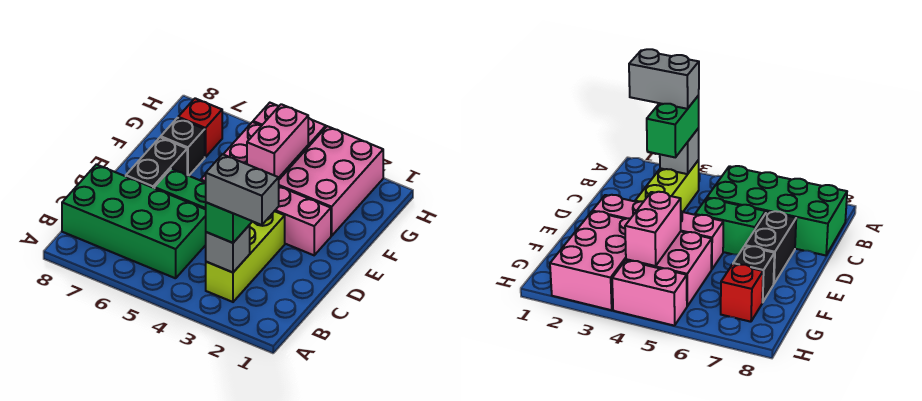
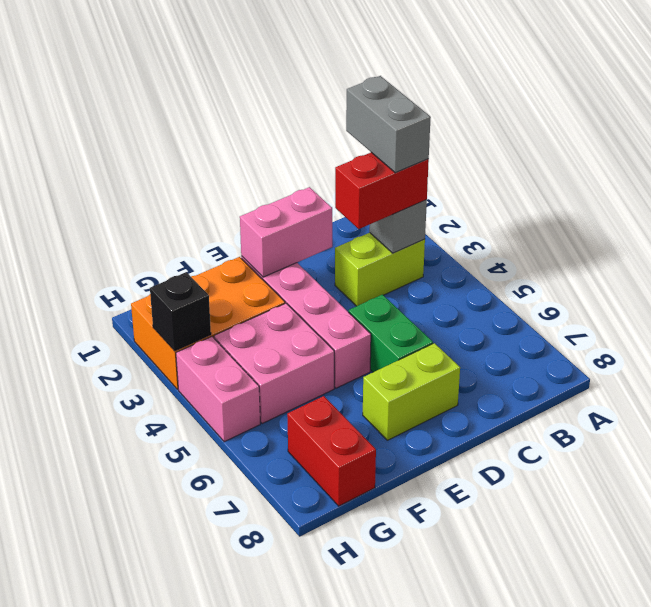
lime brick B3:D3 level 1 -> lime brick B3:C3 level 1
green brick B3:C3 level 3 -> red brick B3:C3 level 3
green brick B5:C8 level 1 -> none
black brick D7:E7 level 1 -> lime brick D7:E7 level 1
pink brick F2:H3 level 1 -> orange brick F2:H3 level 1
pink brick F4:G4 level 2 -> pink brick D2:E2 level 2
black brick F7 level 1 -> black brick H3 level 2
red brick G7 level 1 -> red brick G7:G8 level 1

